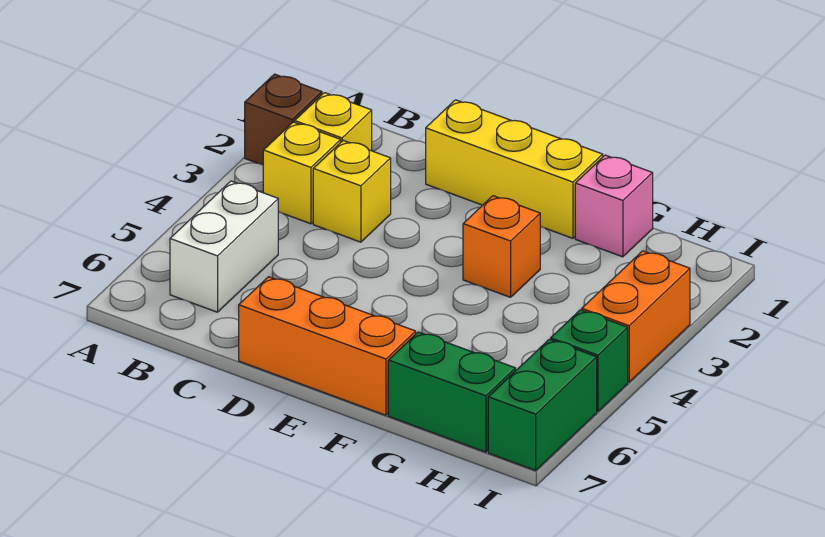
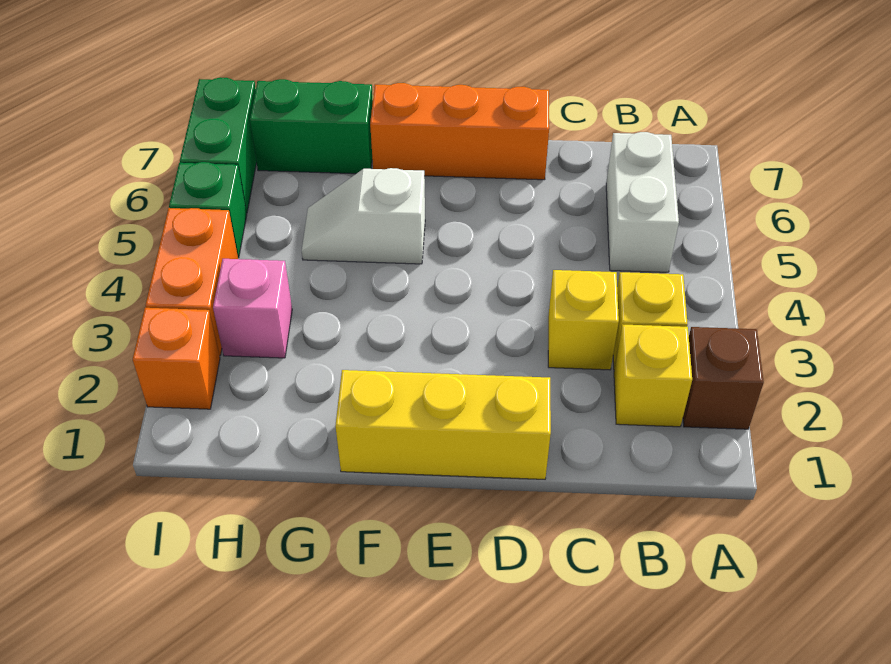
orange brick F3 level 1 -> orange brick I2 level 1
none -> white slope F5:G5 level 1 top F
pink brick G1 level 1 -> pink brick H3 level 1

